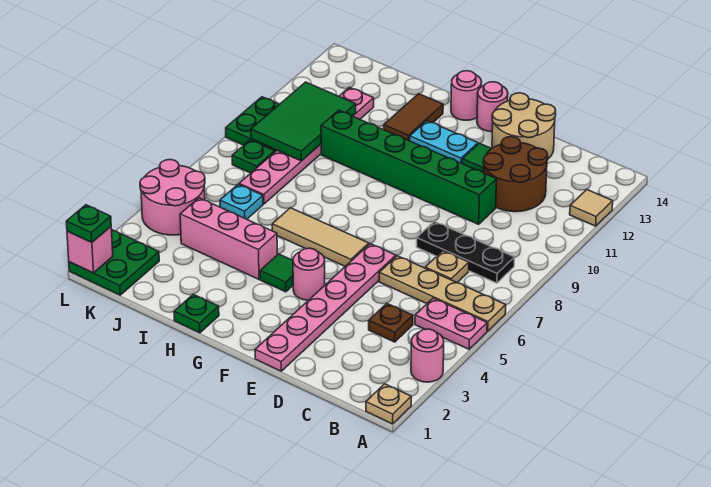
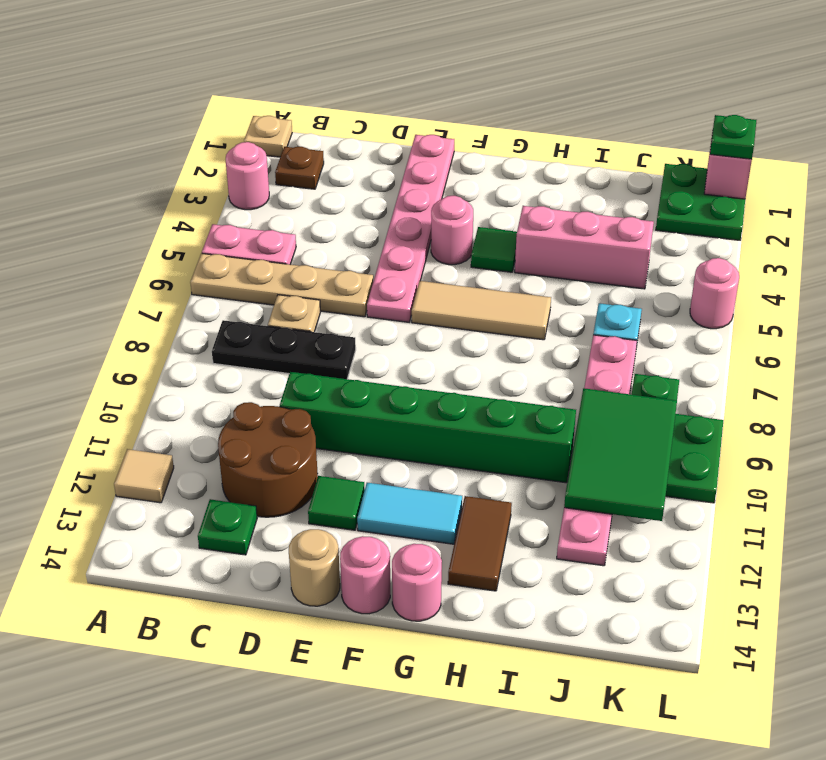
brown plate C4 level 1 -> brown plate B2 level 1
tan round brick D13:E14 level 1 -> tan round brick E14 level 1
cyan plate F12:G12 level 1 -> cyan tile F12:G12 level 1
green plate H1 level 1 -> green plate C13 level 1
pink round brick K4:L5 level 1 -> pink round brick L5 level 1

